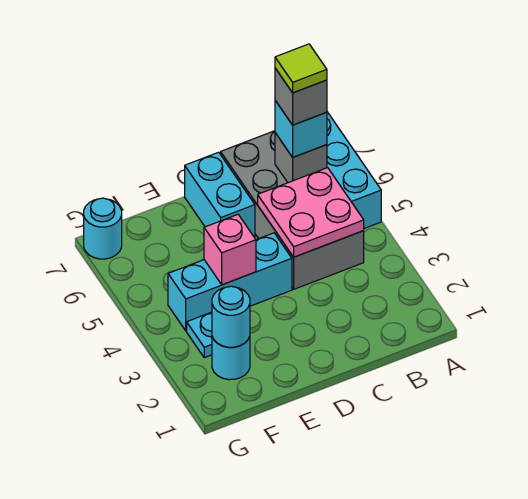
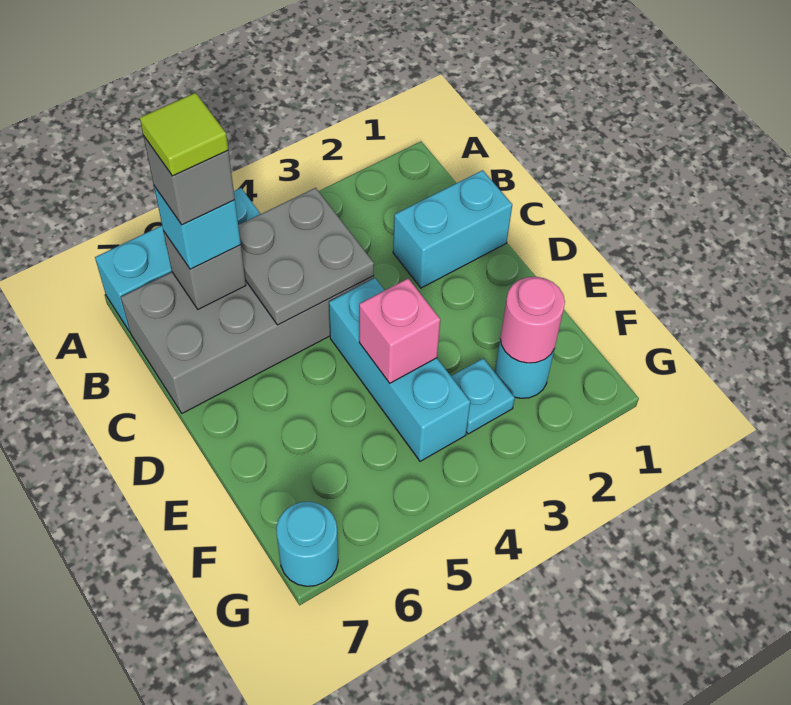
pink plate B4:C5 level 2 -> grey plate B4:C5 level 2
cyan brick D6:D7 level 1 -> cyan brick C1:C2 level 1
cyan round brick F2 level 2 -> pink round brick F2 level 2

